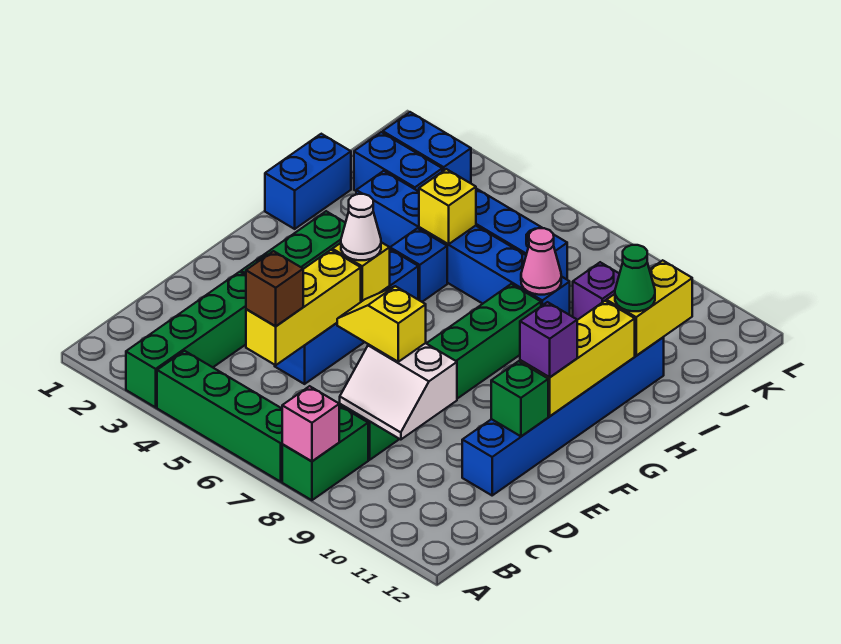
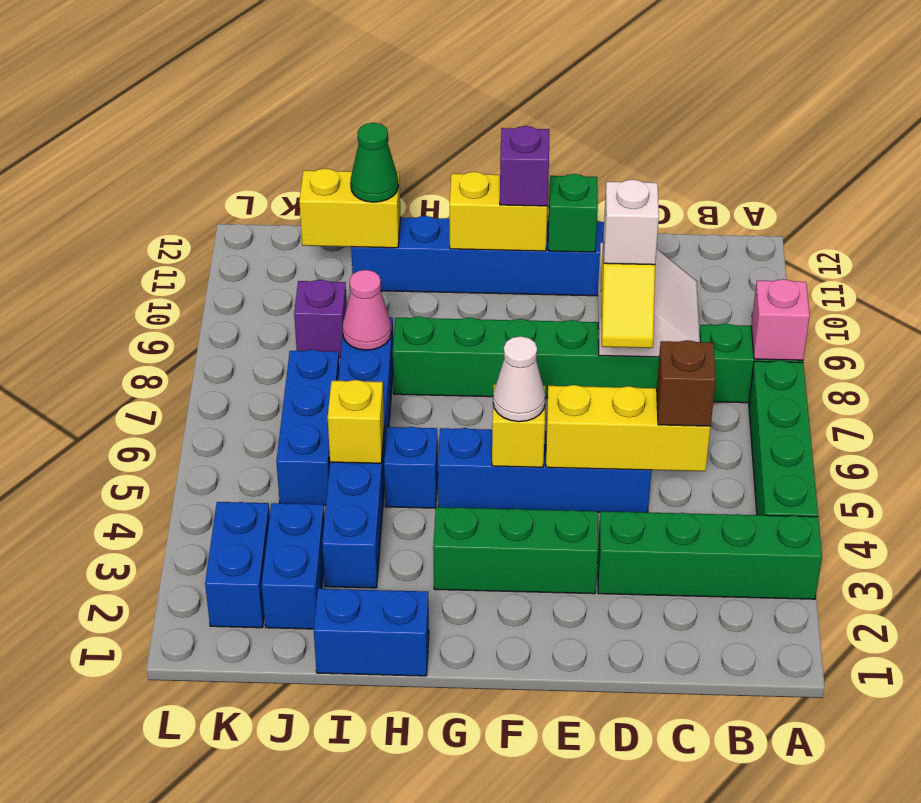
none -> white brick D8 level 4
yellow brick F11:H11 level 2 -> yellow brick F11:G11 level 2

